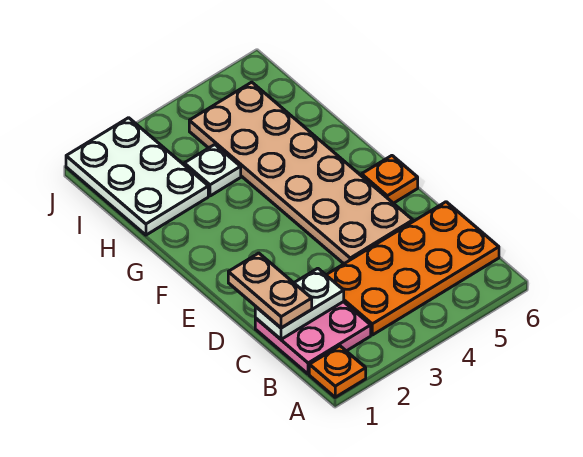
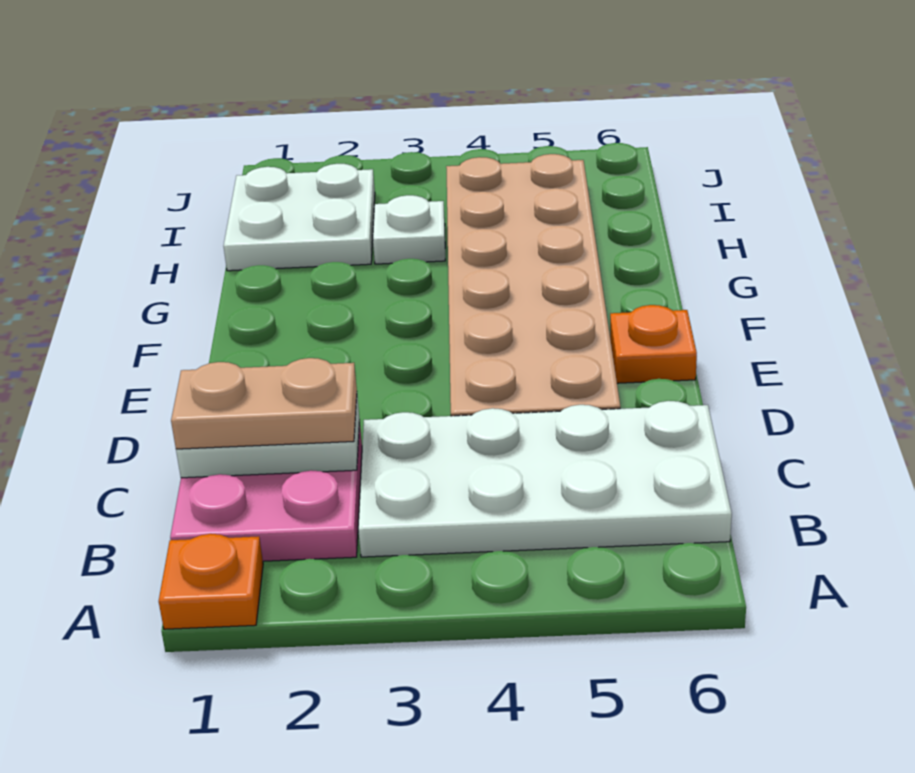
orange plate B3:C6 level 1 -> white plate B3:C6 level 1
tan plate C1:D1 level 3 -> tan plate C1:C2 level 3
white plate H1:J2 level 1 -> white plate H1:I2 level 1

